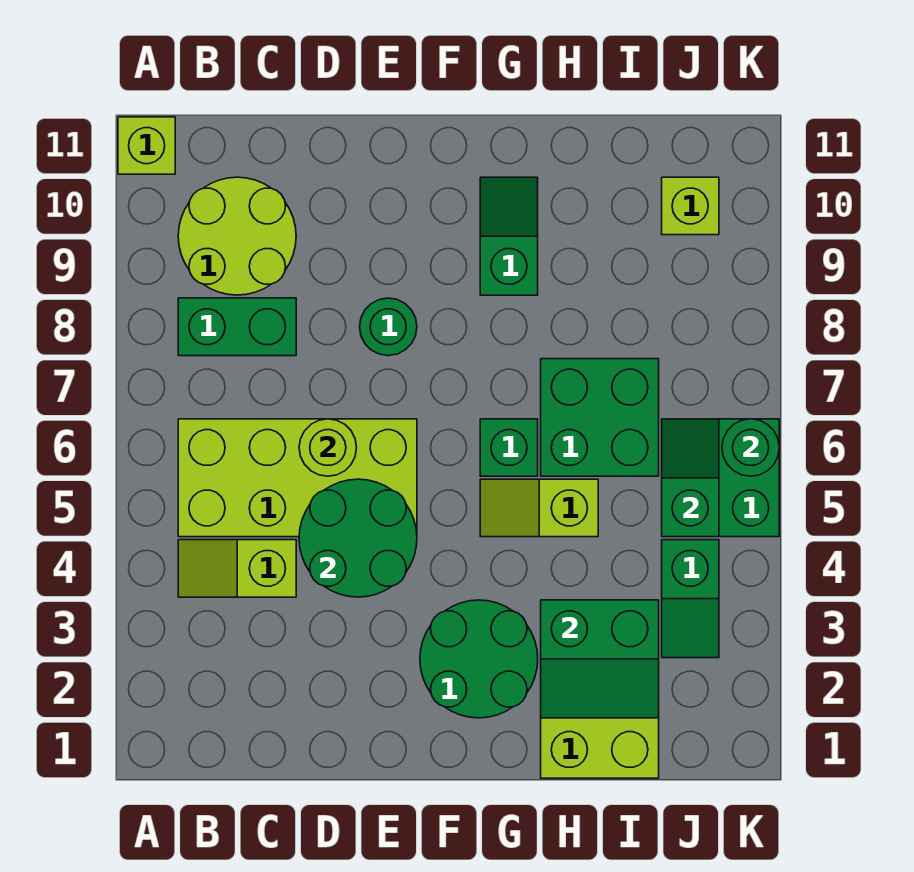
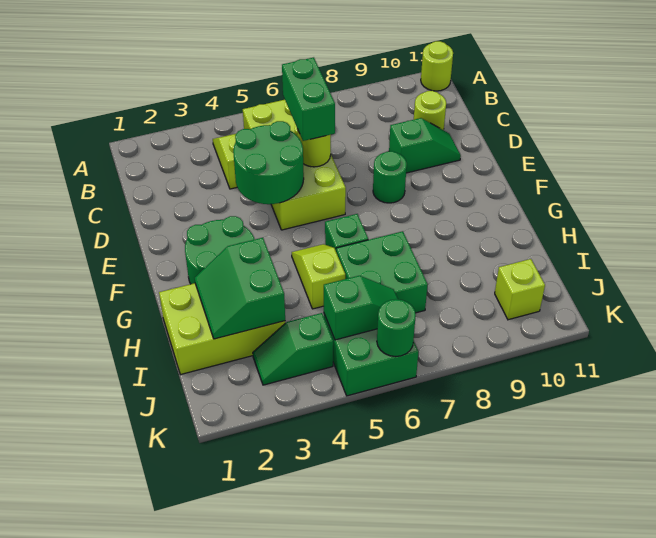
lime brick A11 level 1 -> lime round brick A11 level 1
green brick B8:C8 level 1 -> green brick C6:D6 level 3
lime round brick B9:C10 level 1 -> lime round brick C10 level 1
green slope G9:G10 level 1 top 9 -> green slope D9:D10 level 1 top 9

